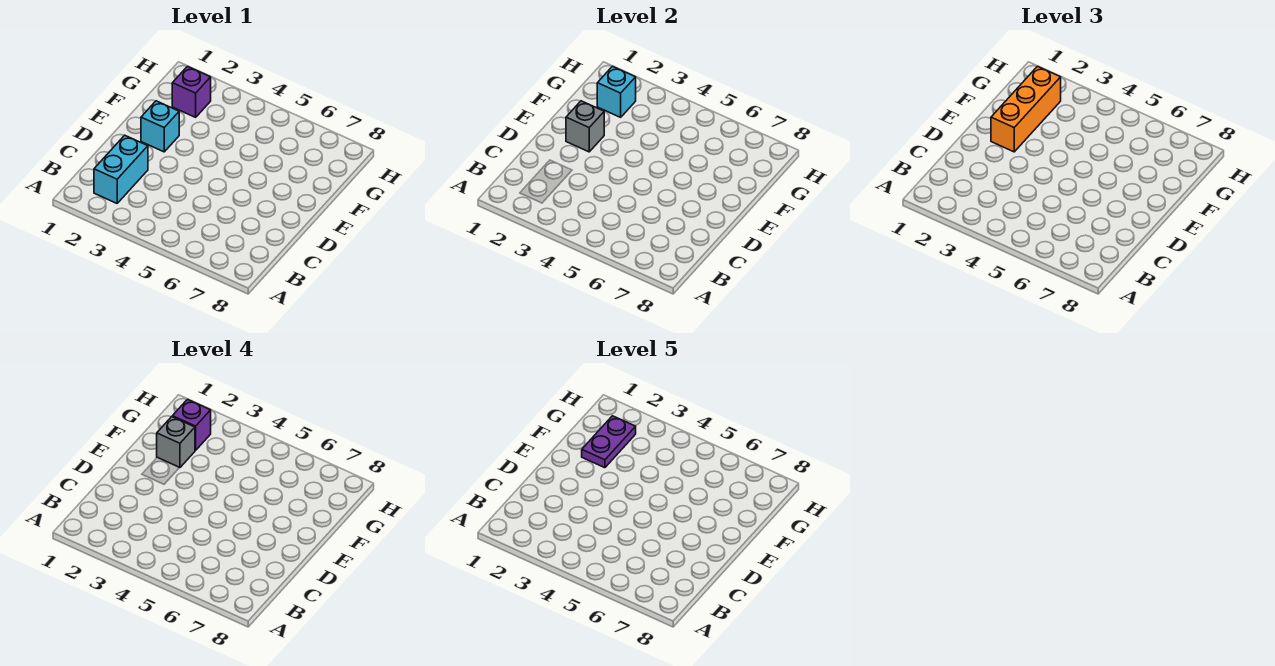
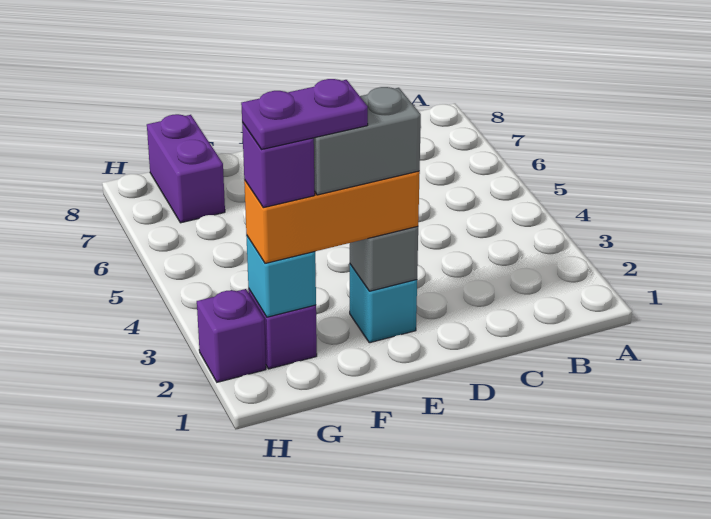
cyan brick B2:C2 level 1 -> none
grey brick F2 level 4 -> grey brick E2:F2 level 4
none -> purple brick G7:G8 level 1
none -> purple brick H2 level 1

